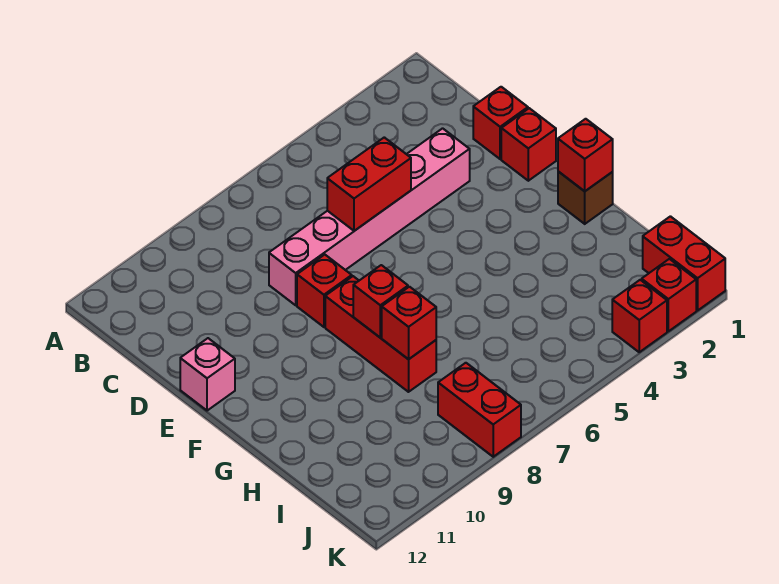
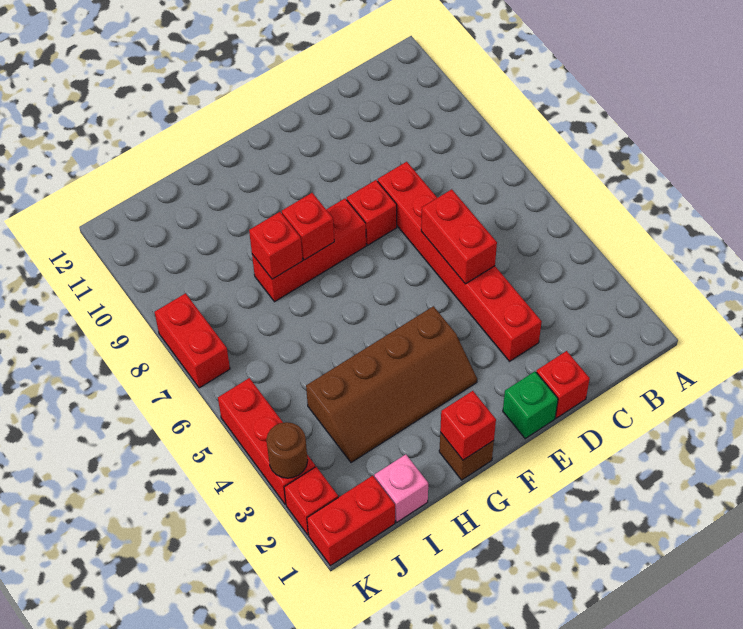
pink brick D3:D8 level 1 -> red brick D3:D8 level 1
red brick E1 level 1 -> green brick E1 level 1
pink brick E12 level 1 -> pink brick I1 level 1
none -> brown slope F3:I4 level 1 top 4
red brick J8:K8 level 1 -> red brick K7:K8 level 1
red brick K3 level 1 -> red brick K3:K5 level 1
none -> brown round brick K3 level 2

